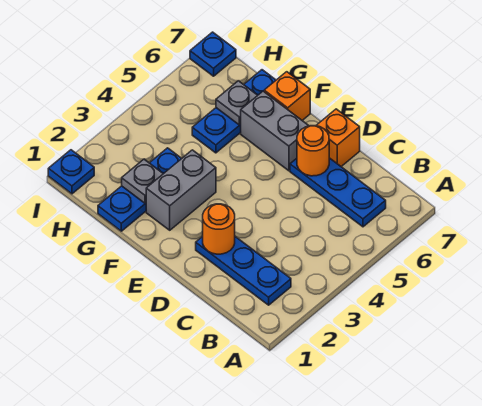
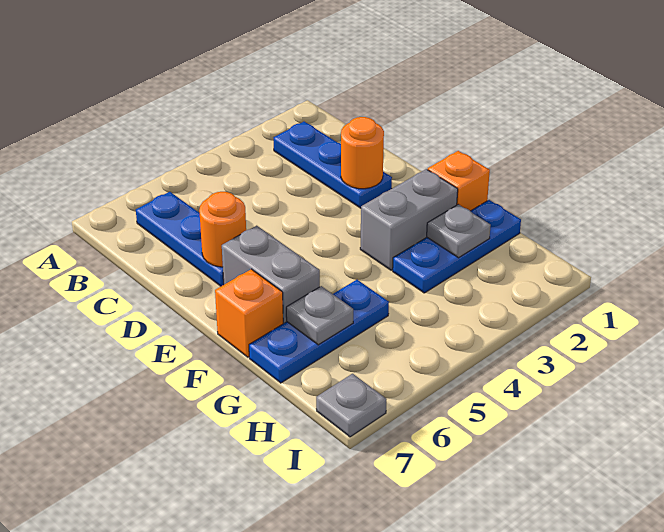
orange brick D7 level 1 -> orange brick F1 level 1
blue plate I1 level 1 -> none
blue plate I7 level 1 -> grey plate I7 level 1

